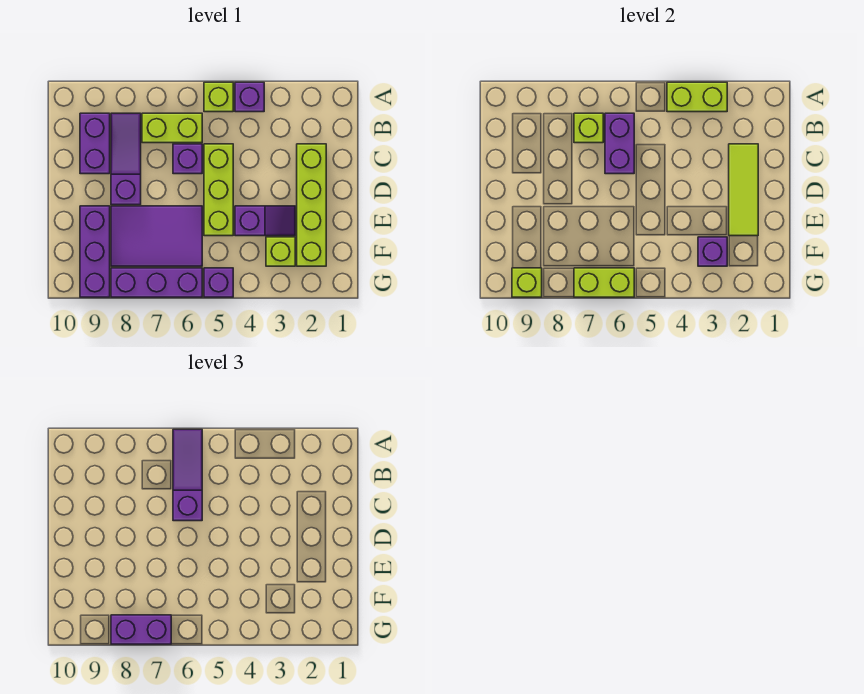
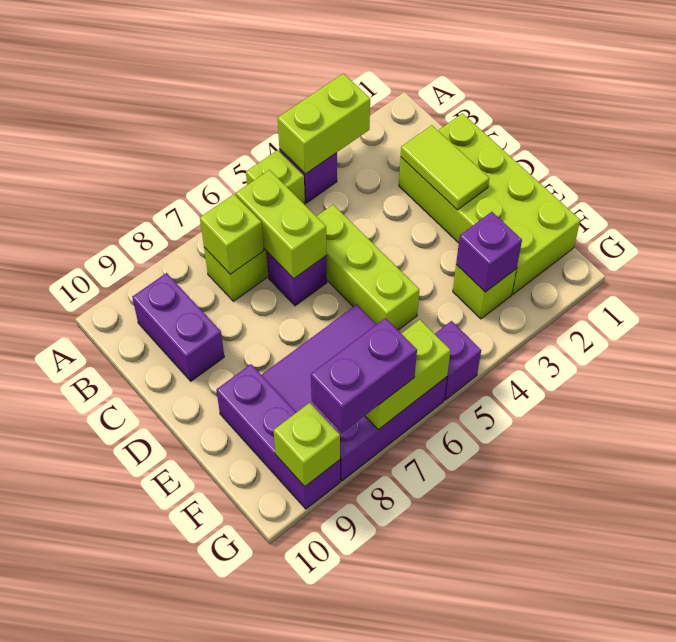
purple slope A6:C6 level 3 top C -> none
purple brick B6:C6 level 2 -> lime brick B6:C6 level 2
purple slope B8:D8 level 1 top D -> none
lime brick C2:F2 level 1 -> lime brick C1:F2 level 1
lime tile C2:E2 level 2 -> lime tile C2:D2 level 2
purple slope E3:E4 level 1 top 4 -> none

